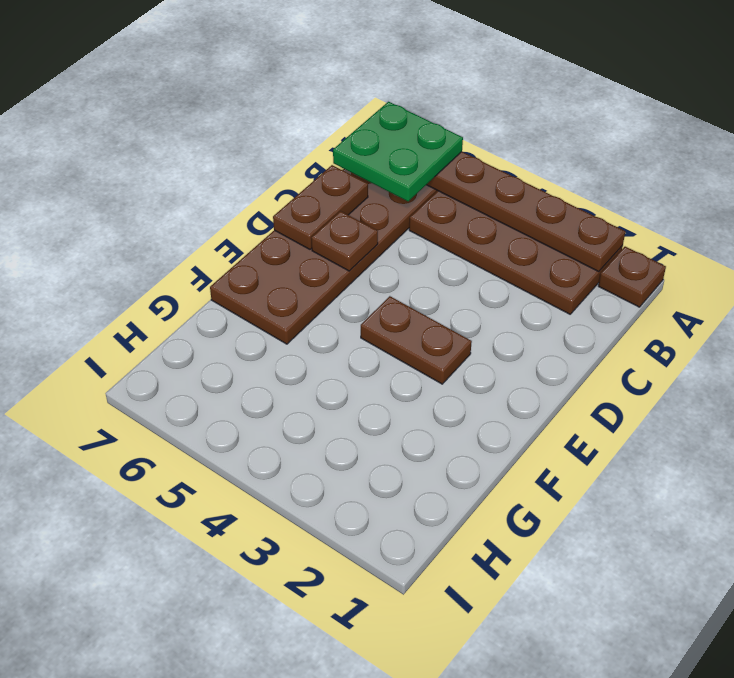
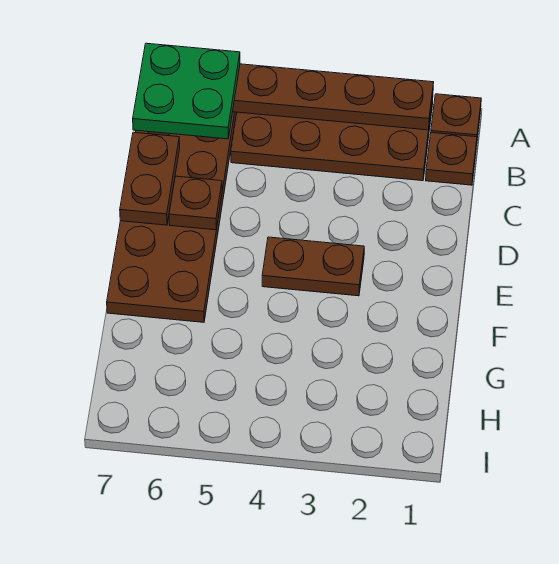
none -> brown plate B1 level 1

